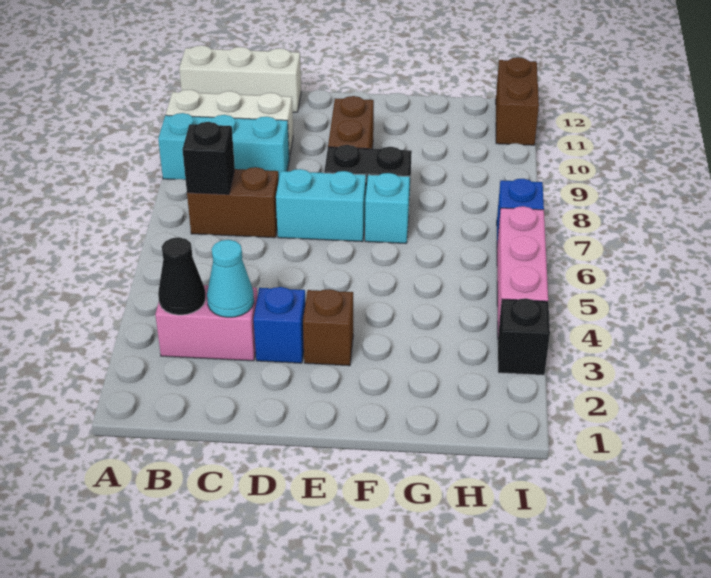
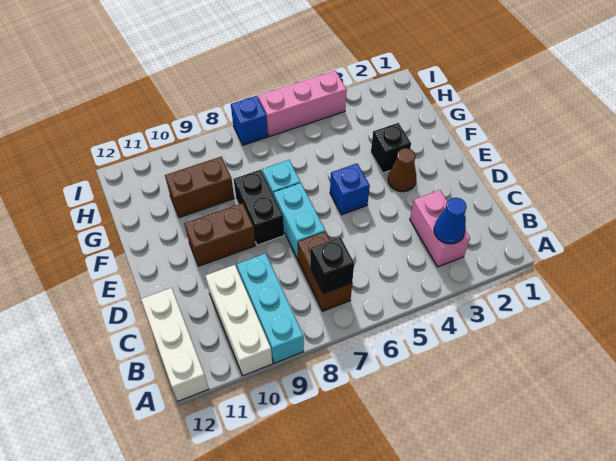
black cone B3 level 2 -> blue cone B3 level 2
cyan cone C3 level 2 -> none
blue brick D3 level 1 -> blue brick E5 level 1
brown brick E3 level 1 -> brown cone E3 level 1
black brick I3 level 1 -> black brick F3 level 1
brown brick I11:I12 level 1 -> brown brick G9:G10 level 1

